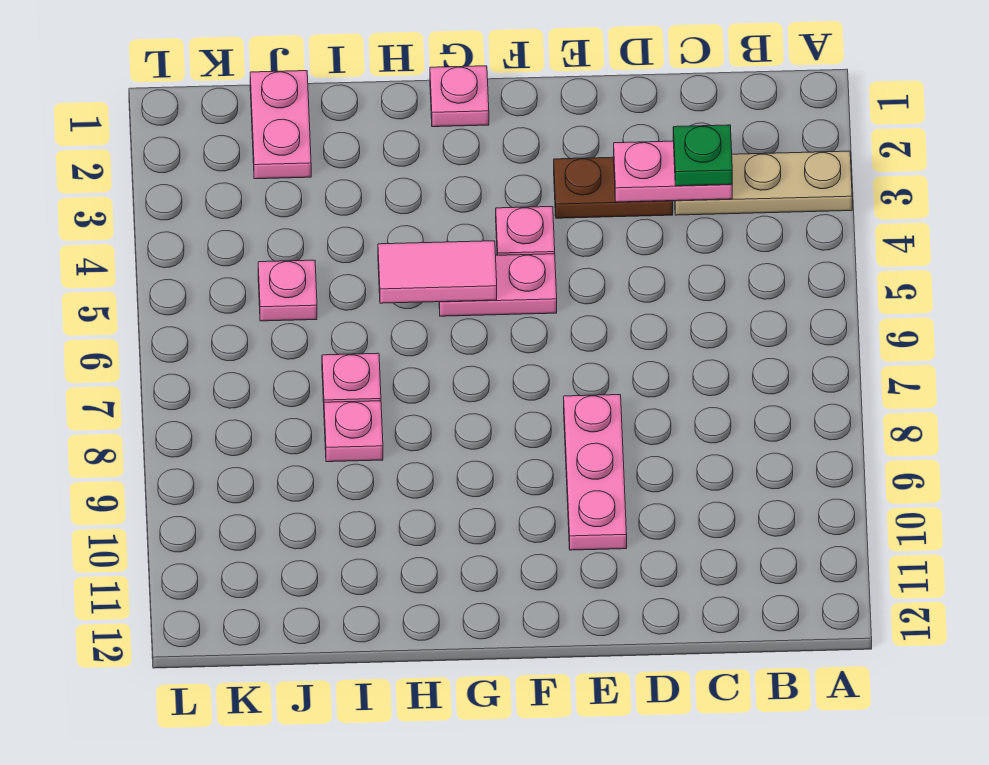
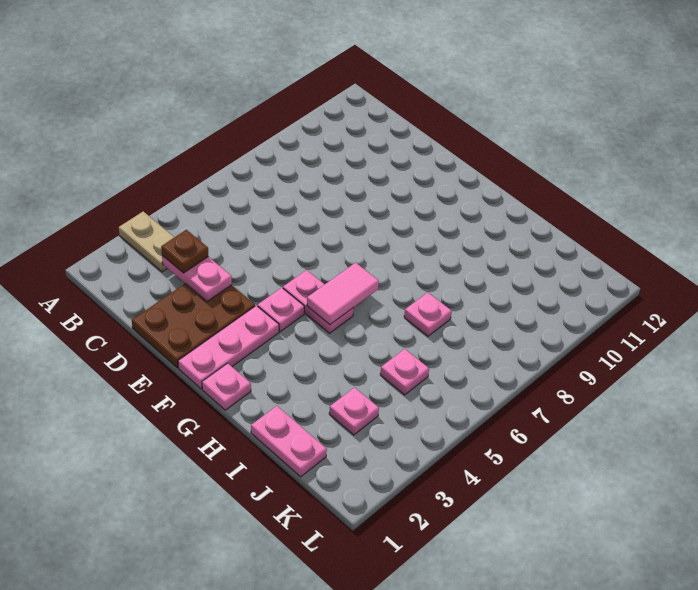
tan plate A3:C3 level 1 -> tan plate A3:B3 level 1
green plate C3 level 3 -> brown plate C3 level 3
brown plate D3:E3 level 1 -> brown plate D1:E3 level 1
pink plate E8:E10 level 1 -> pink plate F1:F3 level 1
pink tile G5:H5 level 2 -> pink tile G5:G6 level 2
pink plate I8 level 1 -> pink plate J3 level 1
pink plate J1:J2 level 1 -> pink plate I1:J1 level 1

